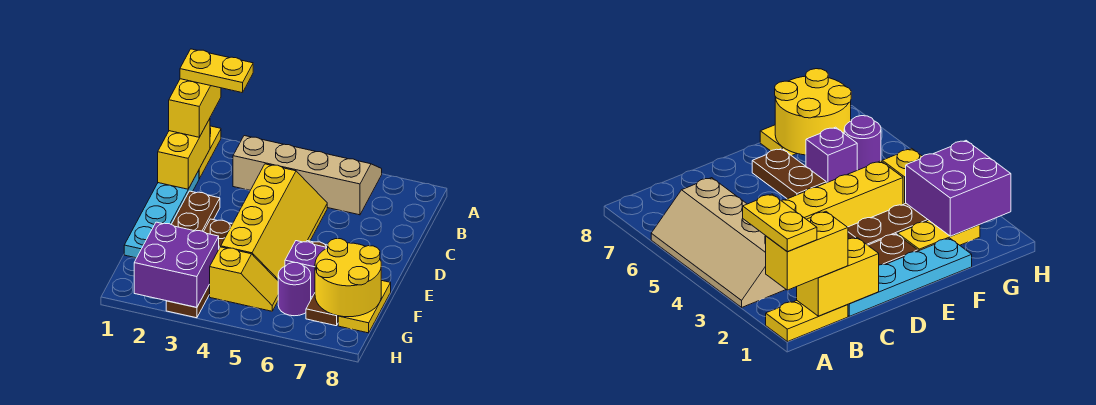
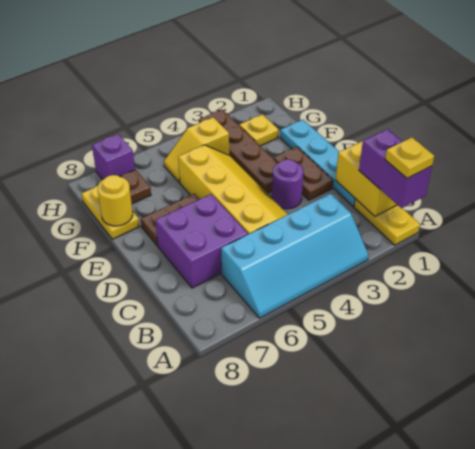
yellow brick A1:B1 level 3 -> purple brick A1:B1 level 3
yellow plate A1:A2 level 4 -> yellow plate A1 level 4
tan slope A3:B6 level 1 top B -> cyan slope A3:B6 level 1 top B
yellow slope C4:F5 level 1 top 4 -> yellow slope C4:F5 level 1 top 5
yellow plate F2:G2 level 1 -> yellow plate G2 level 1
purple brick F6 level 1 -> purple brick H7 level 1
yellow round brick F7:G8 level 2 -> yellow round brick F8 level 2
purple brick G2:H3 level 2 -> purple brick C6:D7 level 1
purple round brick G6 level 1 -> purple round brick D3 level 1

